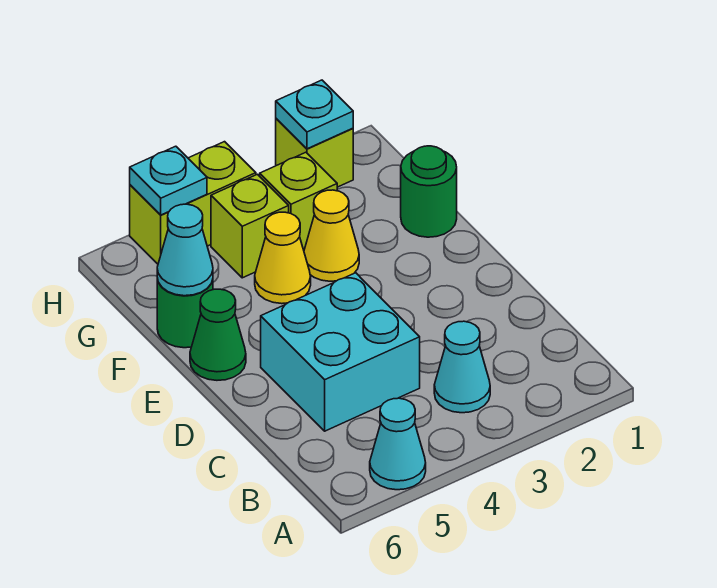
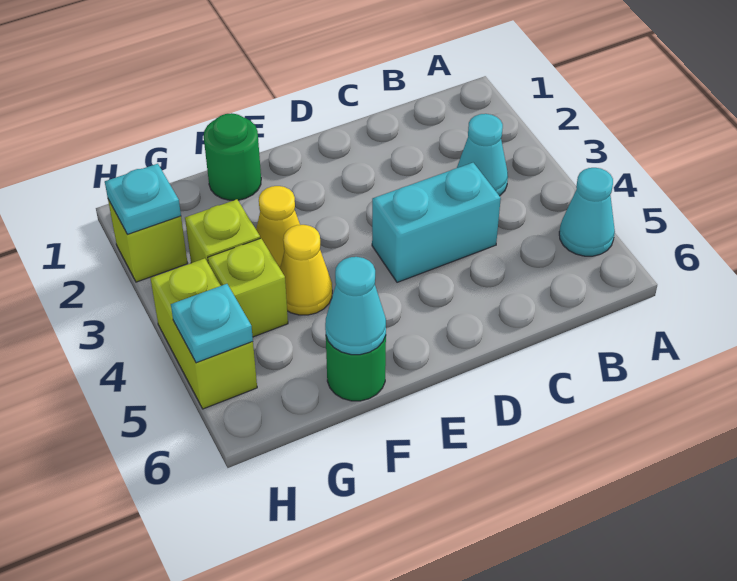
cyan brick C4:D5 level 1 -> cyan brick C4:D4 level 1
green cone E6 level 1 -> none

